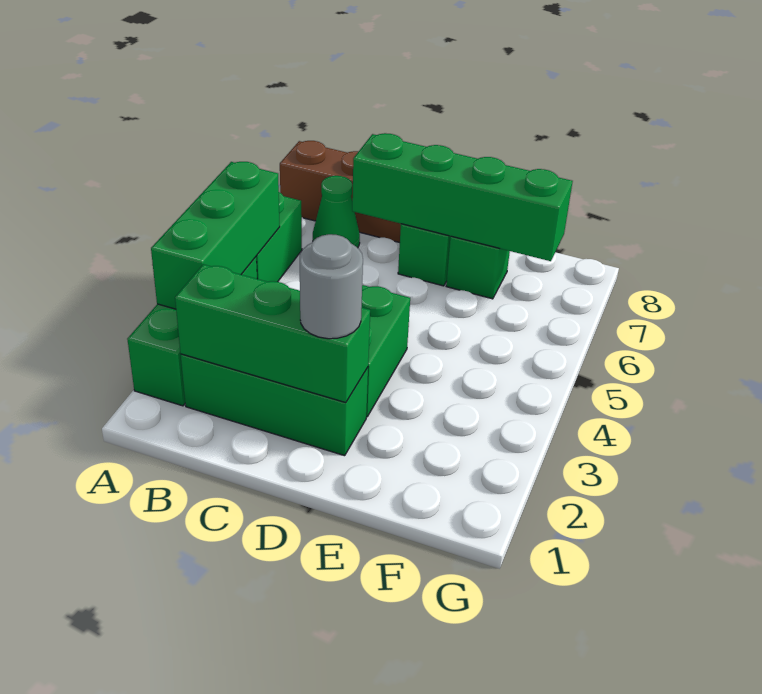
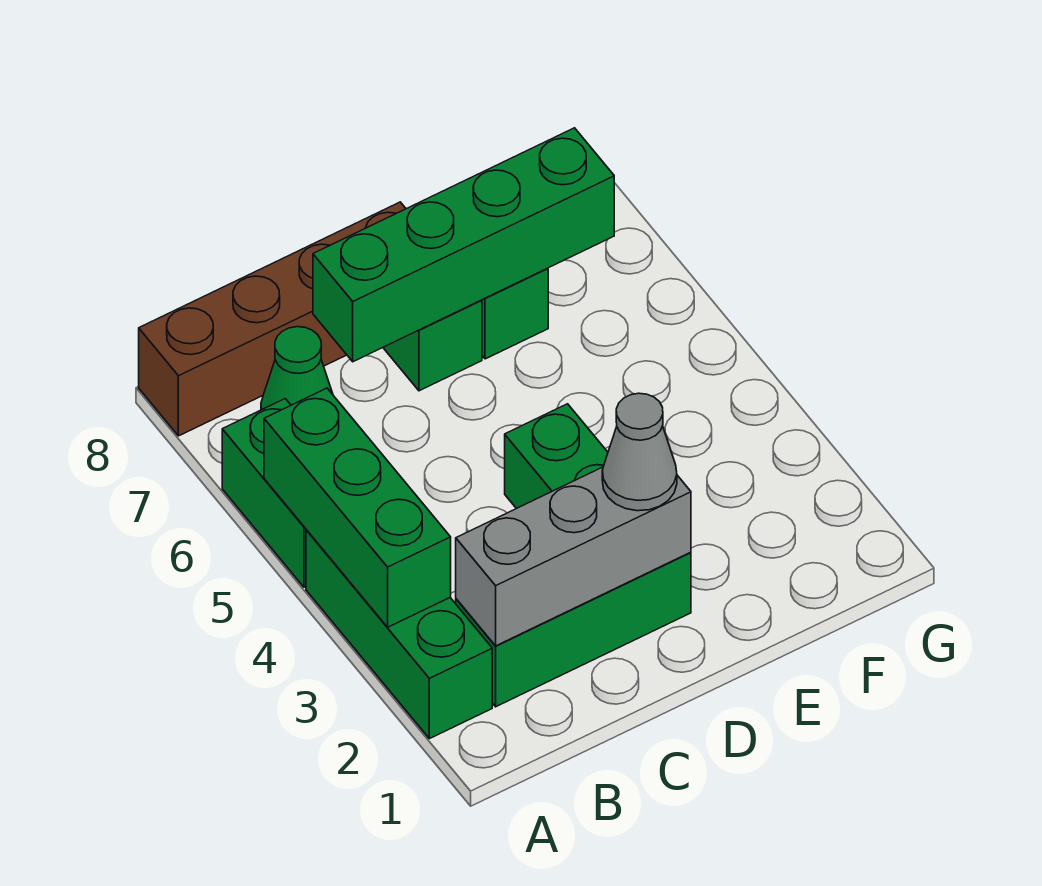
green brick B2:D2 level 2 -> grey brick B2:D2 level 2
grey round brick D2 level 3 -> grey cone D2 level 3

